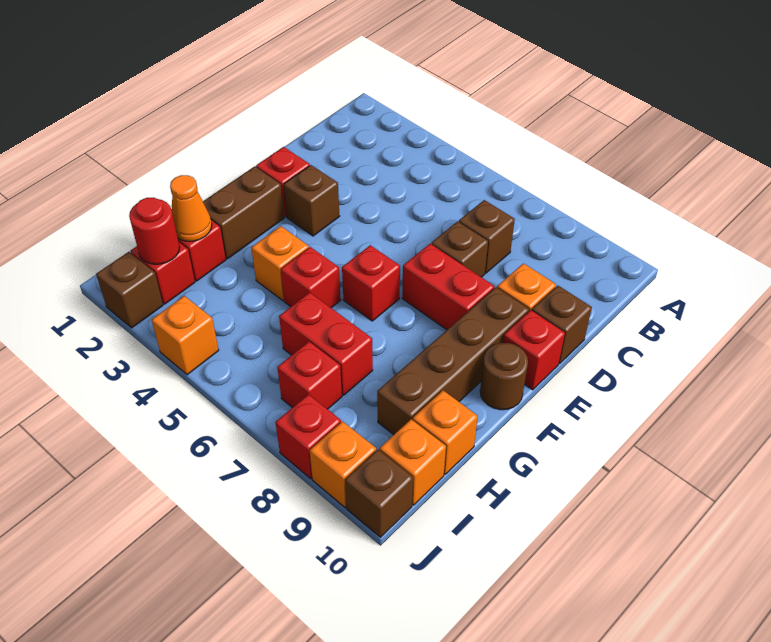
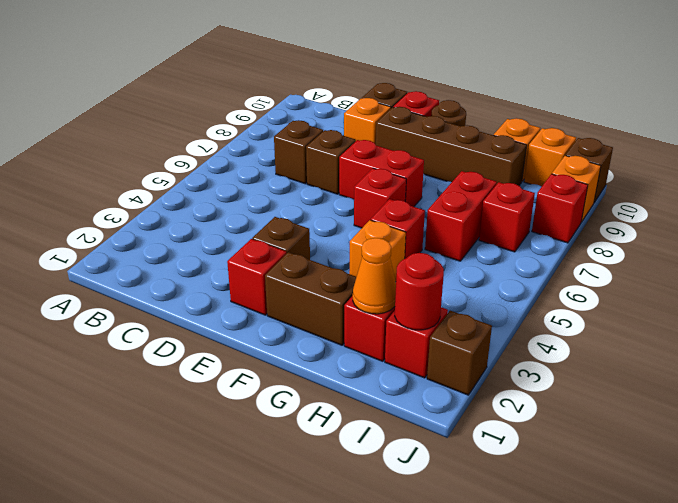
red brick E7:E8 level 1 -> red brick E7:F7 level 1
orange brick J4 level 1 -> none

